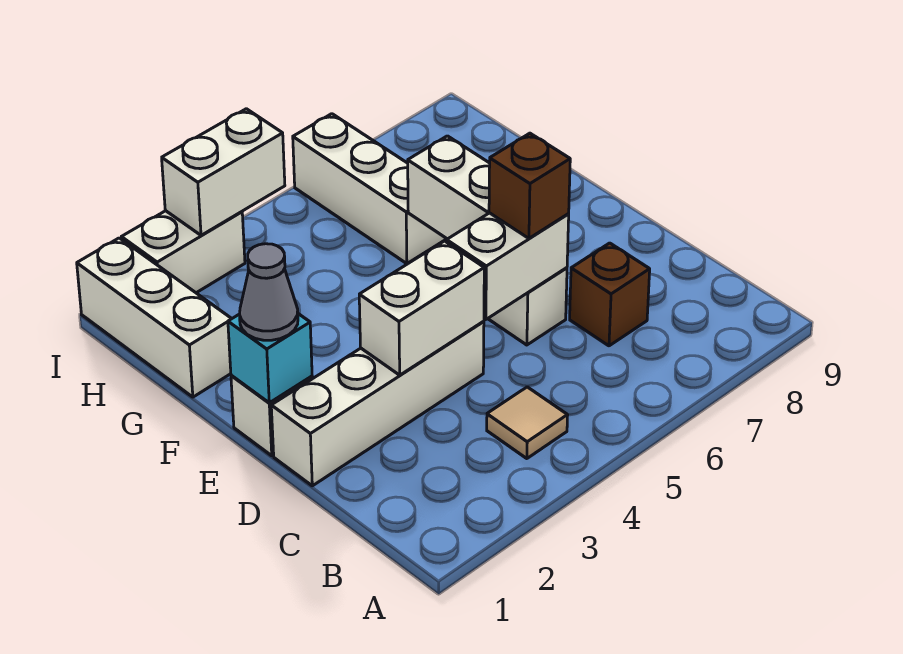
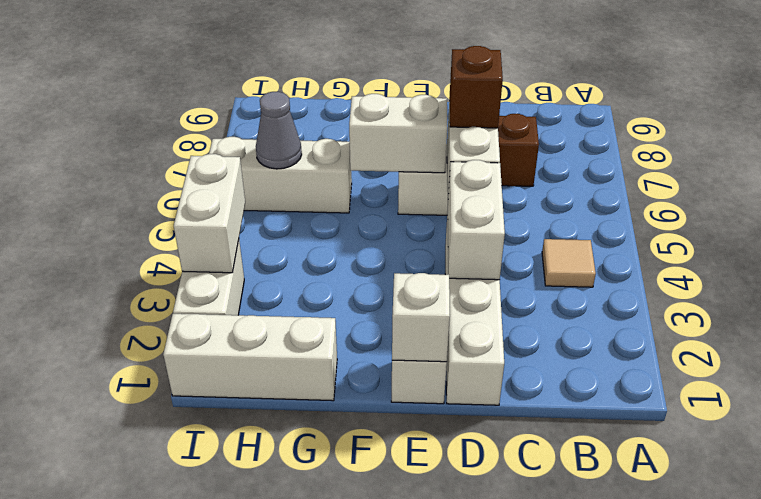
cyan brick E1 level 2 -> white brick E1 level 2
grey cone E1 level 3 -> grey cone H6 level 2

